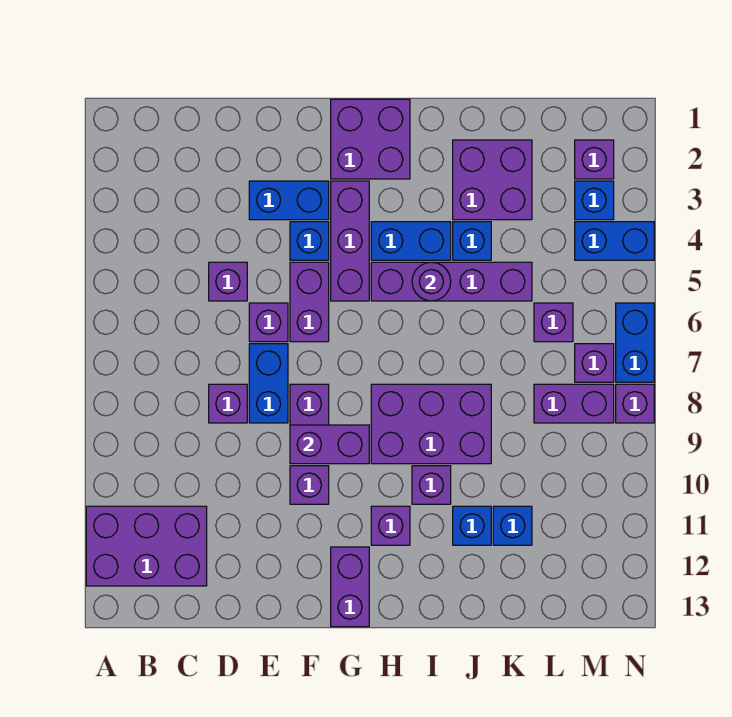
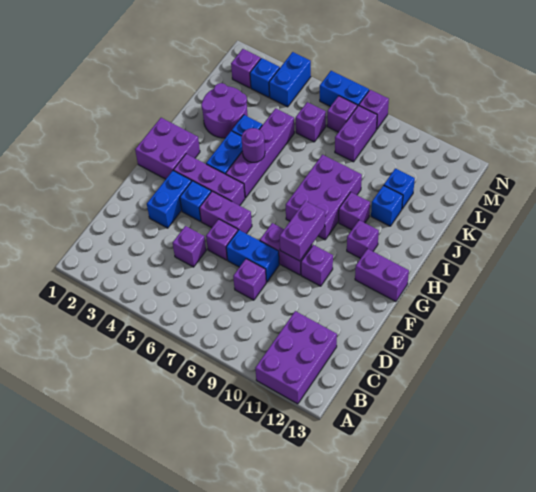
purple brick J2:K3 level 1 -> purple round brick J2:K3 level 1

